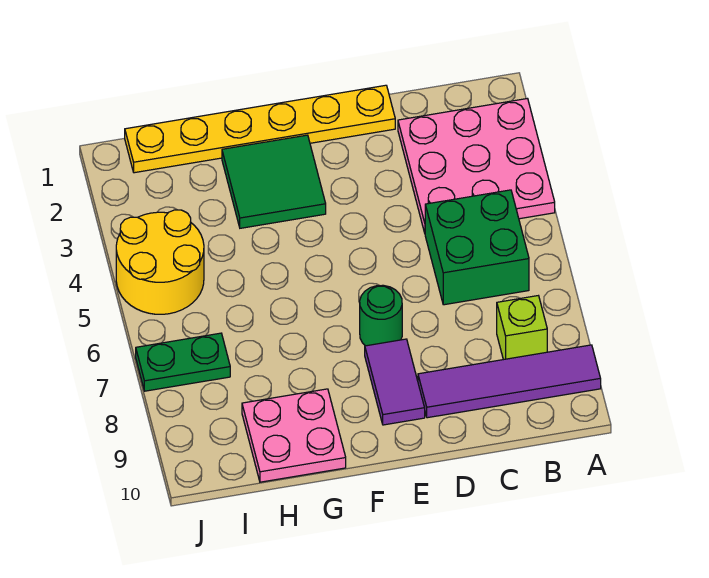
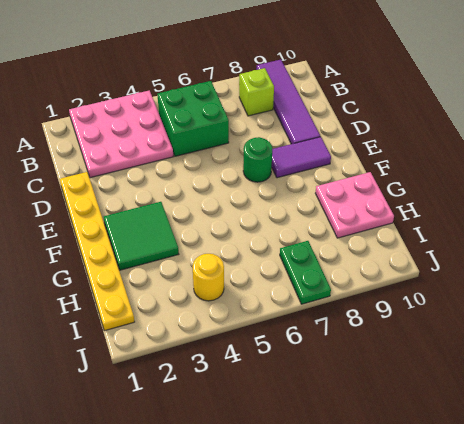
yellow round brick I4:J5 level 1 -> yellow round brick I4 level 1

